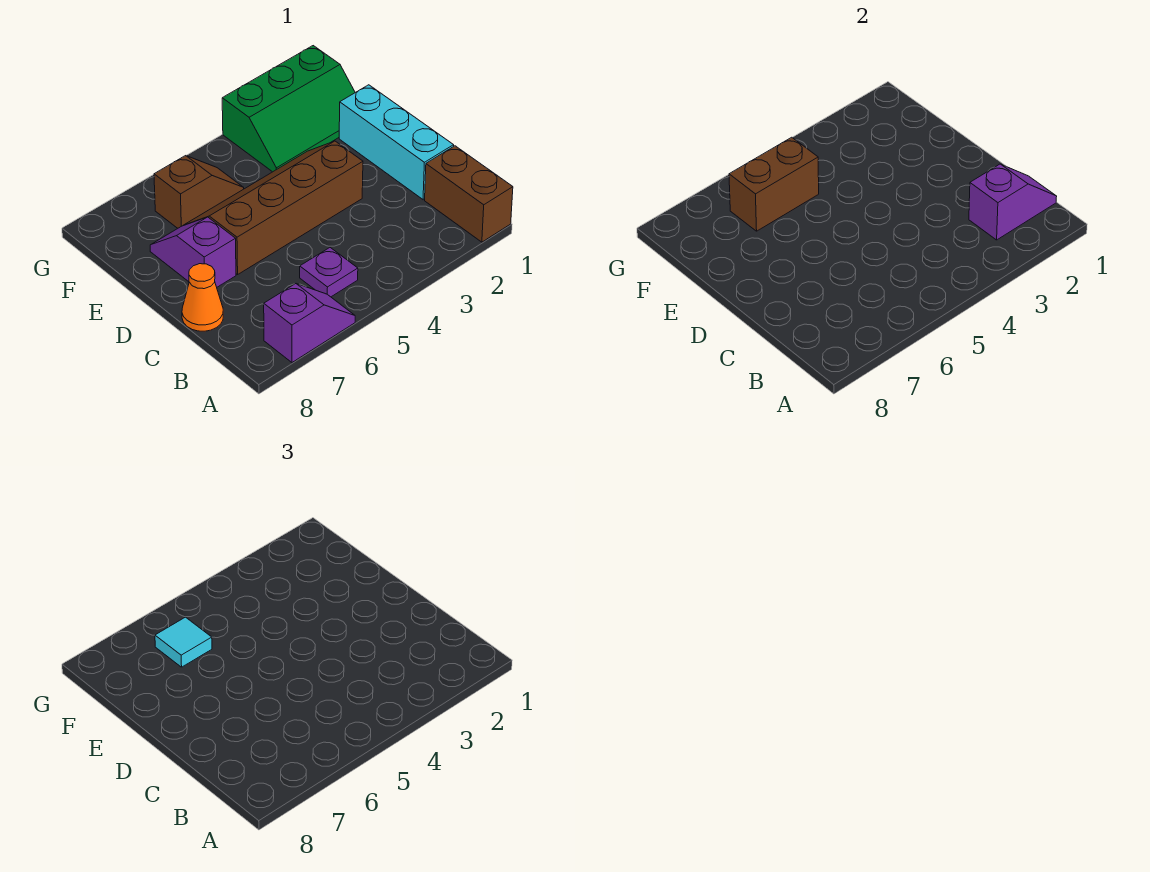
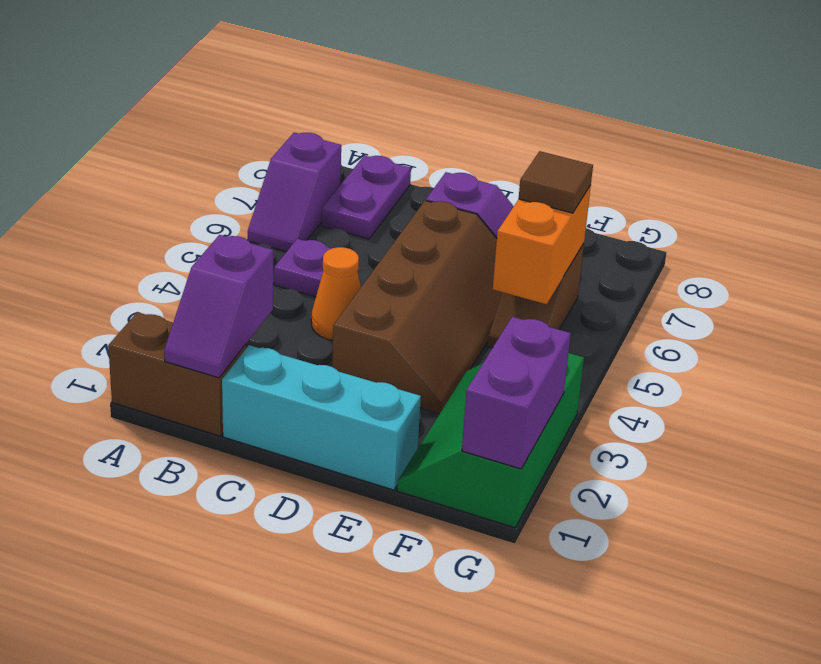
none -> purple plate B7:B8 level 1
orange cone C8 level 1 -> orange cone C4 level 1
brown brick F5:F6 level 2 -> orange brick F5:F6 level 2
cyan tile F6 level 3 -> brown tile F6 level 3
none -> purple brick G1:G2 level 2

